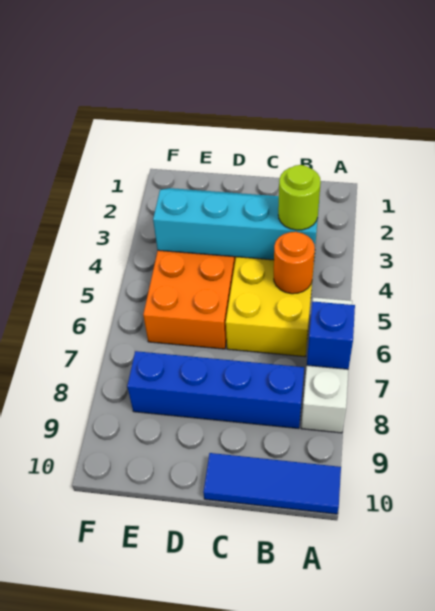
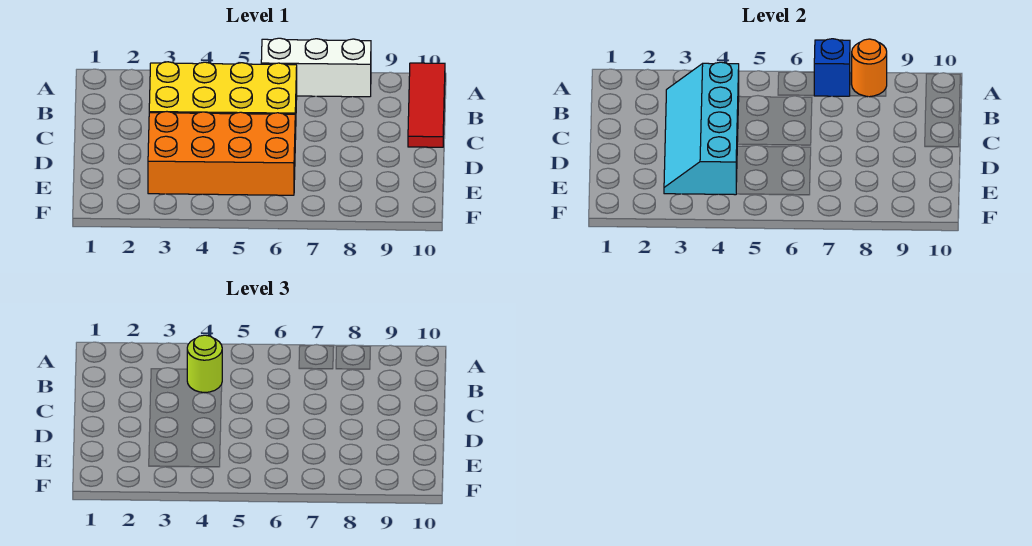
blue tile A10:C10 level 1 -> red tile A10:C10 level 1
orange round brick B5 level 2 -> orange round brick A8 level 2
blue brick B8:E8 level 1 -> none

